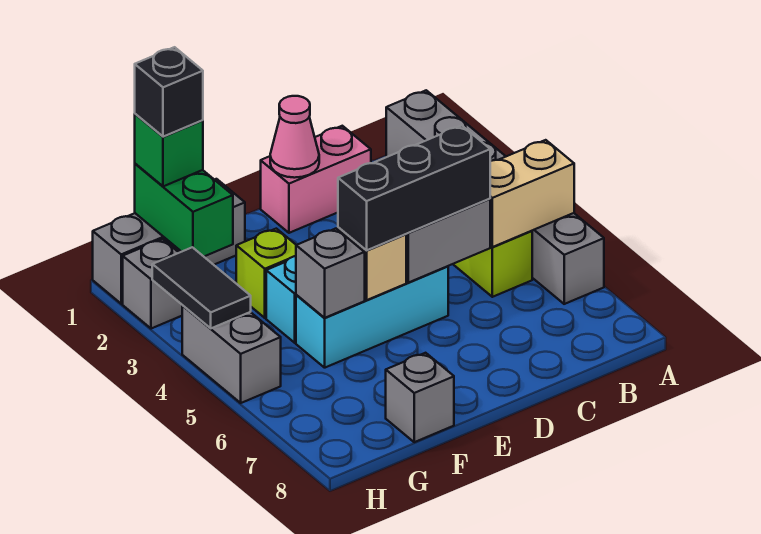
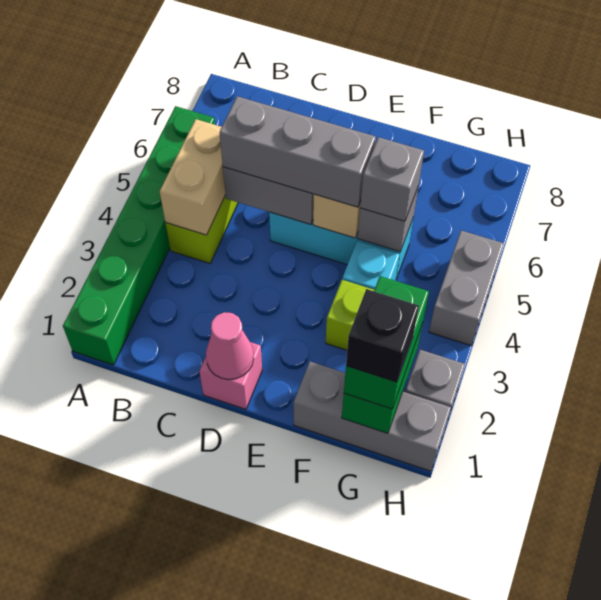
grey brick A1:A6 level 1 -> green brick A1:A6 level 1
tan brick A5:B5 level 2 -> tan brick B4:B5 level 2
pink brick C1:D1 level 1 -> pink brick D1 level 1
black brick C5:E5 level 3 -> grey brick C5:E5 level 3
grey brick F8 level 1 -> grey brick F5 level 3
green brick G1 level 3 -> green brick G1:G2 level 3
black tile H3:H4 level 2 -> none

